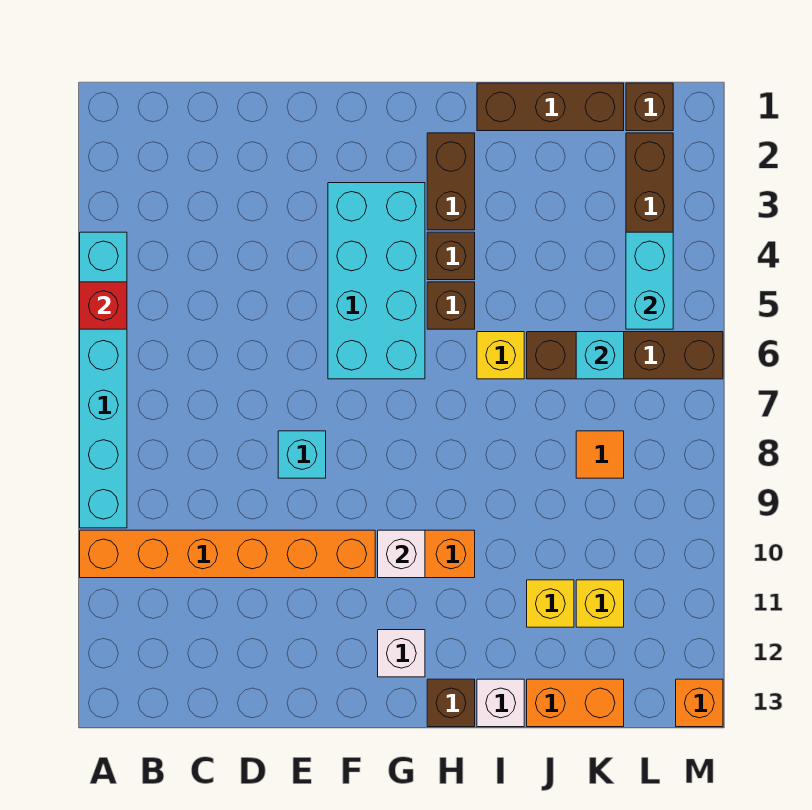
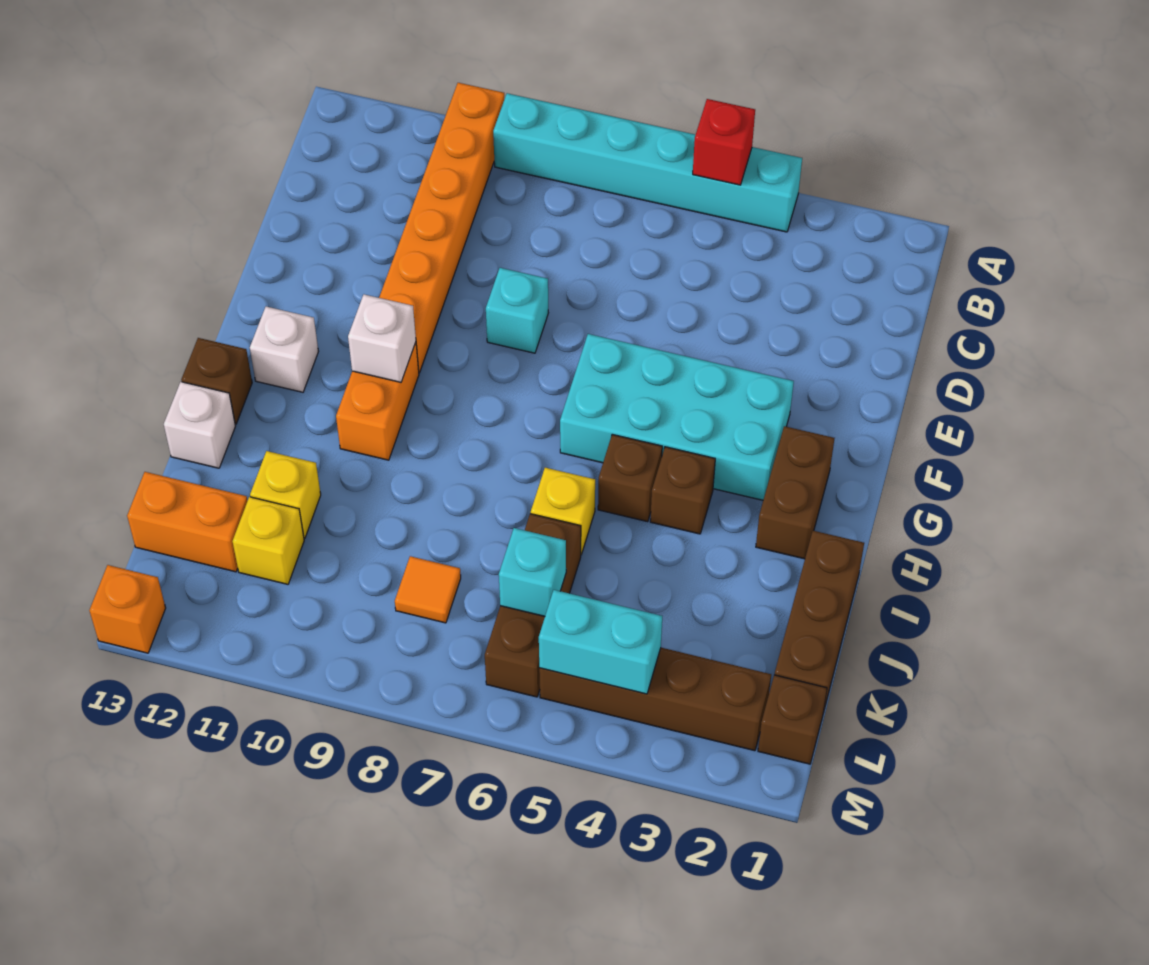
brown brick H2:H3 level 1 -> brown brick G2:H2 level 1
brown brick J6:M6 level 1 -> brown brick J6:L6 level 1
orange brick J13:K13 level 1 -> orange brick K12:K13 level 1

